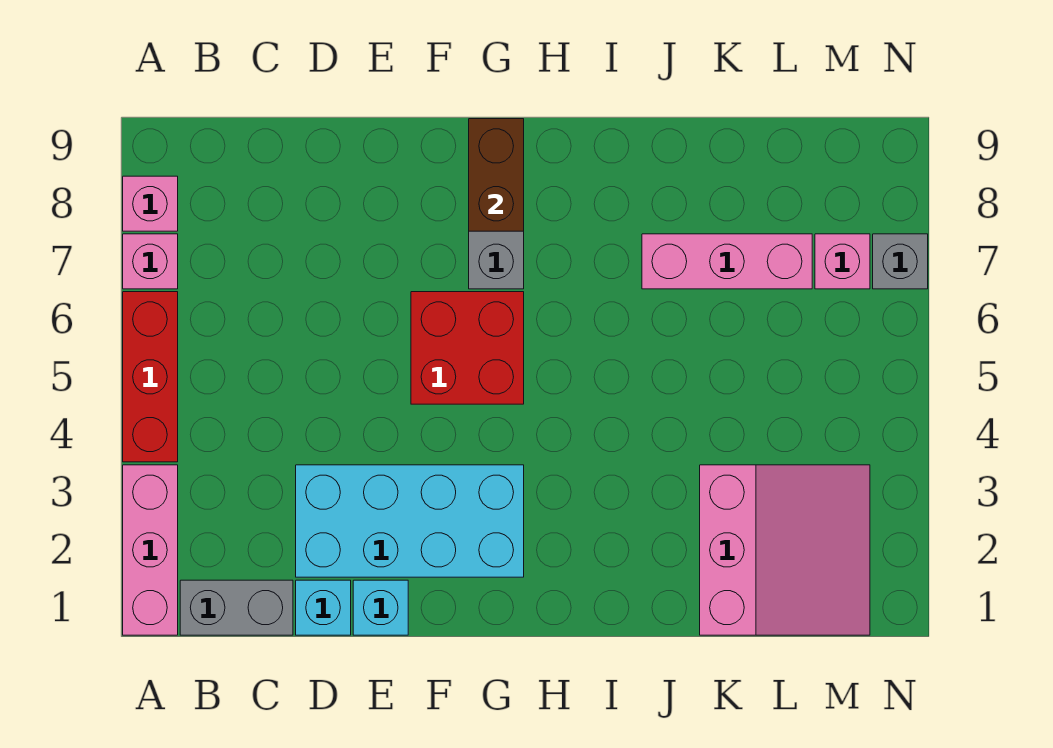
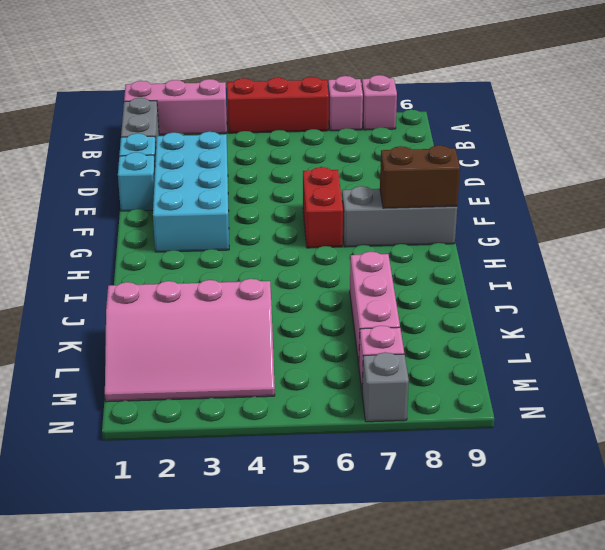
red brick F5:G6 level 1 -> red brick F6:G6 level 1
pink slope K1:M3 level 1 top K -> pink slope K1:M4 level 1 top K

